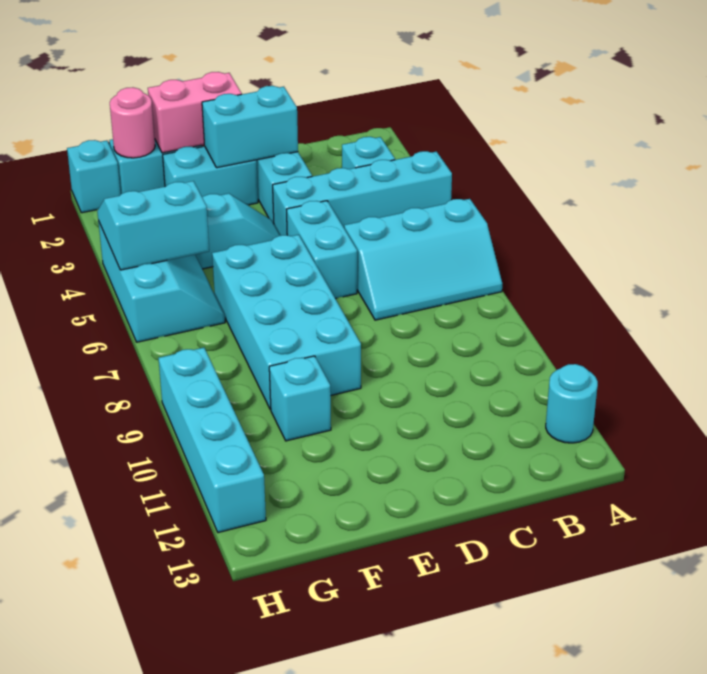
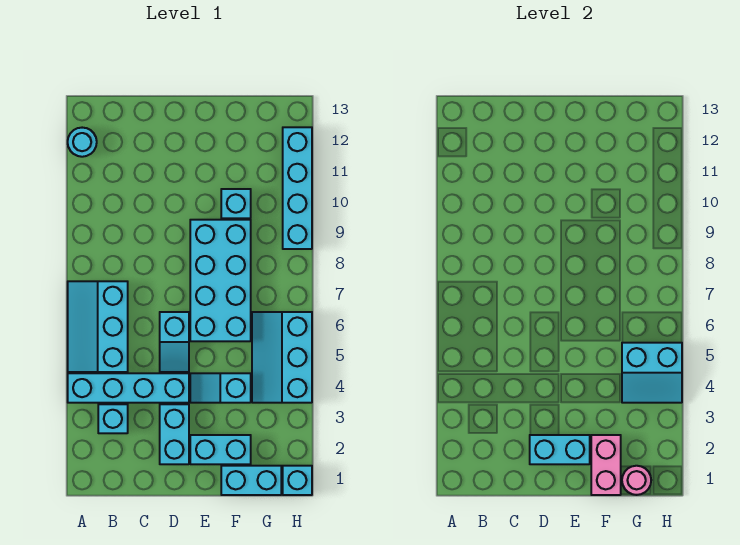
cyan slope A6:C7 level 1 top 6 -> cyan slope A5:B7 level 1 top B
cyan brick D5:D6 level 1 -> cyan slope D5:D6 level 1 top 6
pink brick E1:F1 level 2 -> pink brick F1:F2 level 2

